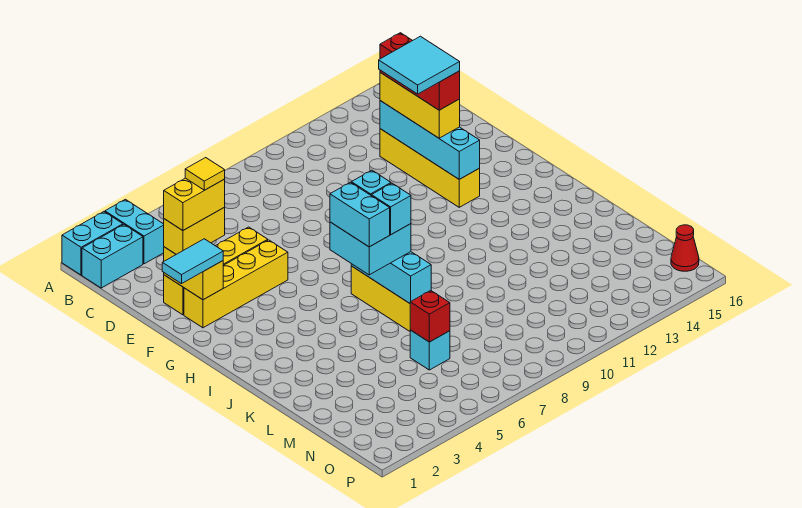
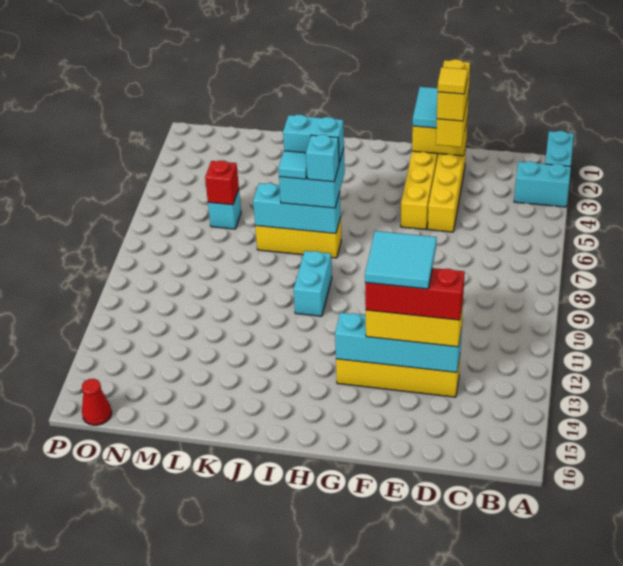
cyan brick B1:B2 level 1 -> cyan brick I9:I10 level 1
cyan brick J7 level 4 -> cyan tile J7 level 4

